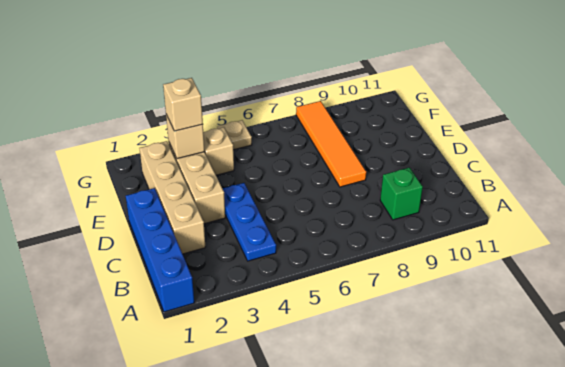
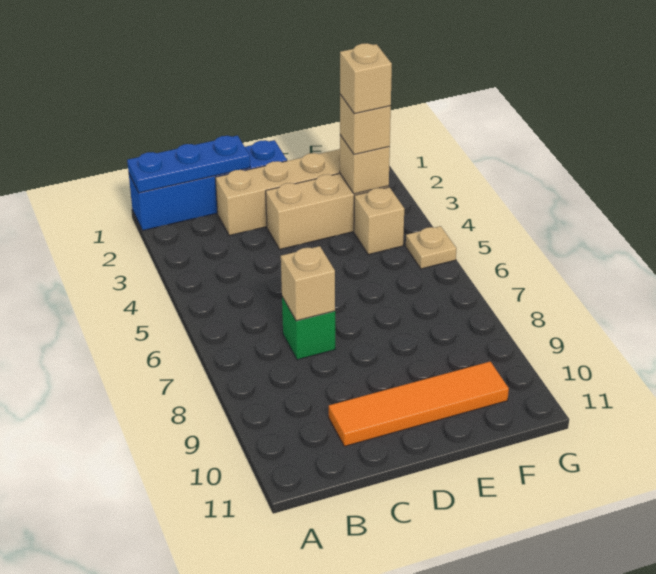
blue plate B4:D4 level 1 -> blue plate A1:C1 level 2
green brick B9 level 1 -> green brick C7 level 1
none -> tan brick C7 level 2
orange tile D8:G8 level 1 -> orange tile C10:F10 level 1
none -> tan brick F3 level 4

